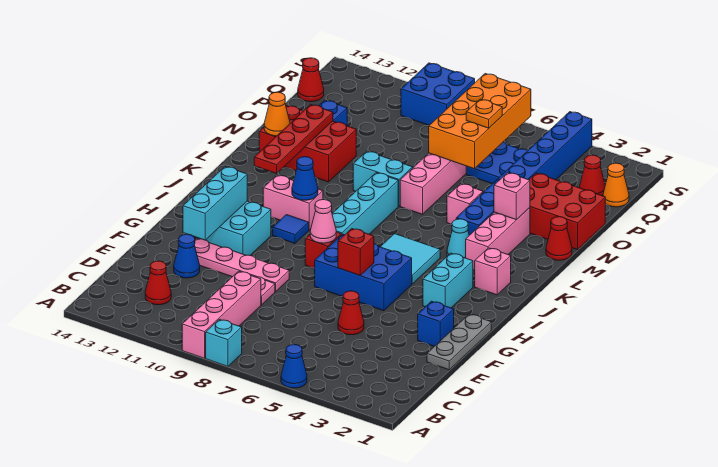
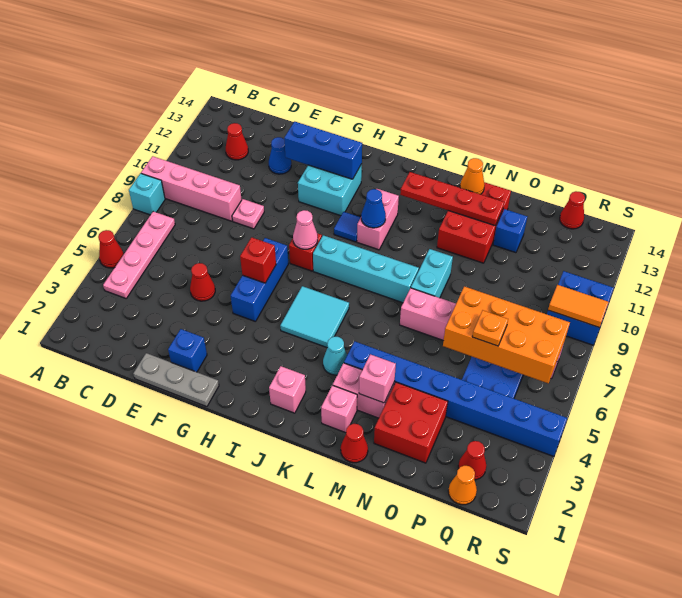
blue cone A5 level 1 -> red cone A5 level 1
pink plate F9:F12 level 1 -> pink plate B4:B7 level 1
cyan brick F12:H12 level 2 -> blue brick F12:H12 level 2
blue brick G5:H7 level 1 -> blue brick G5:G7 level 1
cyan brick H3:I3 level 1 -> none
pink brick K3:M3 level 1 -> pink brick L3:M3 level 1
pink brick M5 level 1 -> pink brick L2 level 1
red brick N1:O3 level 1 -> red brick N2:O3 level 1
none -> orange tile R9:S9 level 2

